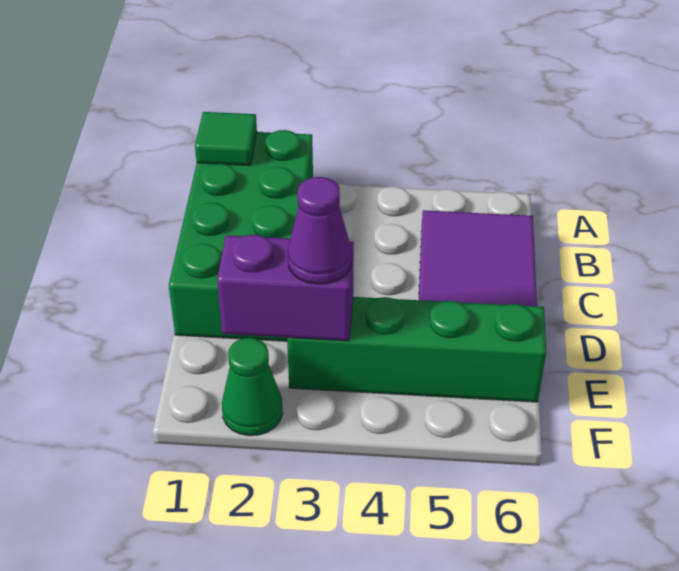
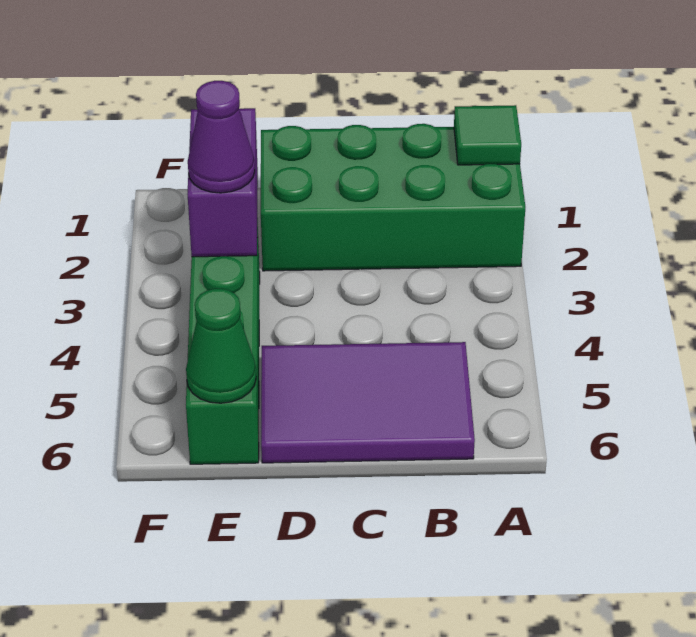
green cone F2 level 1 -> green cone E6 level 2

